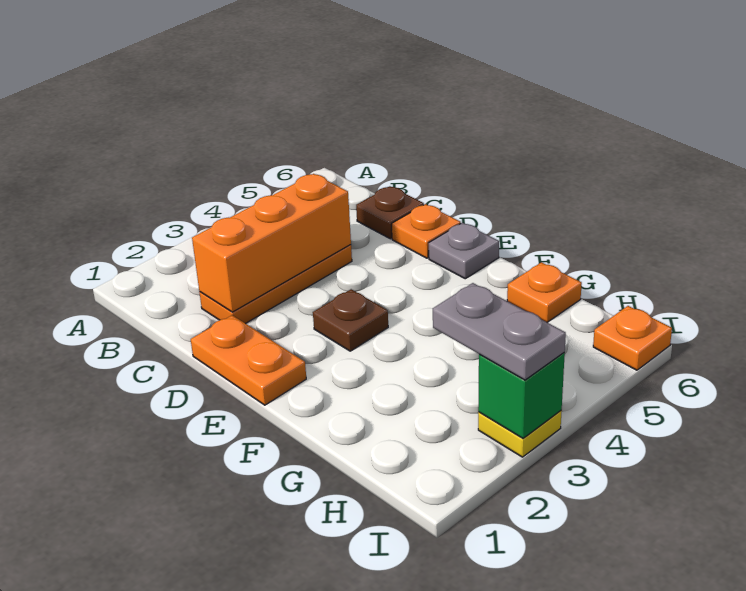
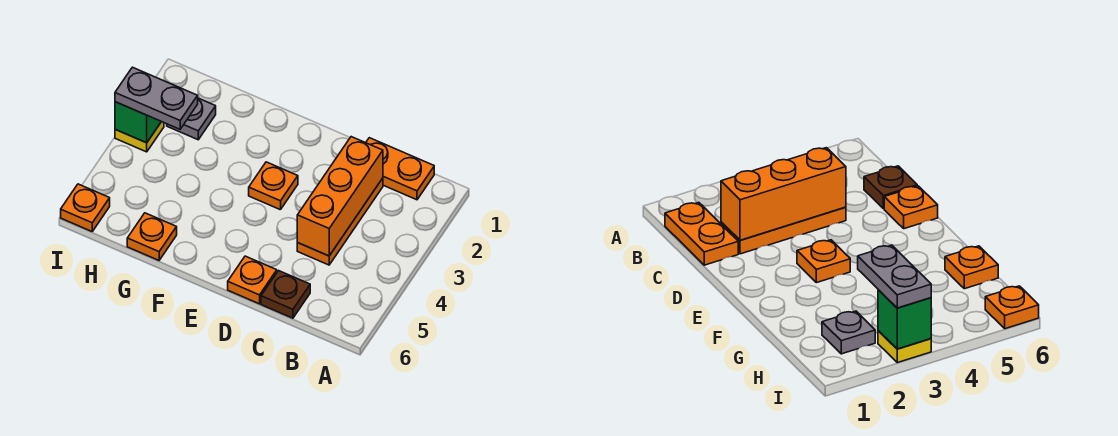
orange plate D1:E1 level 1 -> orange plate B1:C1 level 1
brown plate E3 level 1 -> orange plate E3 level 1
grey plate E6 level 1 -> grey plate H2 level 1

